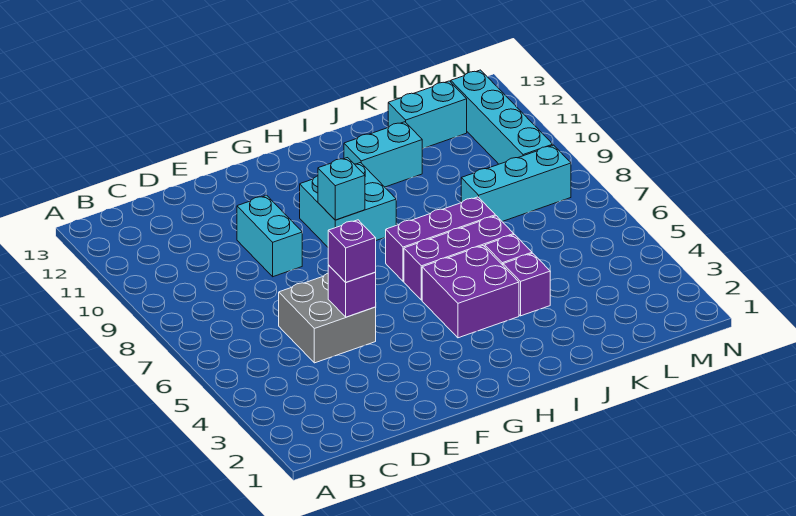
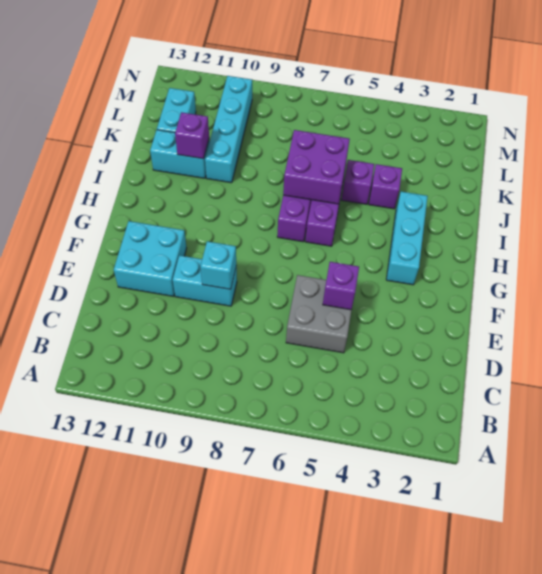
purple brick E5 level 3 -> purple brick J11 level 2
cyan brick G9:H10 level 1 -> cyan brick E11:F12 level 1
cyan brick G9 level 2 -> cyan brick E9 level 2
purple brick H4:I5 level 1 -> purple brick I6:J7 level 2
cyan brick I11:J11 level 1 -> cyan brick J11:J12 level 1
cyan brick K8:M8 level 1 -> cyan brick G3:I3 level 1
cyan brick M9:M12 level 1 -> cyan brick J10:M10 level 1

